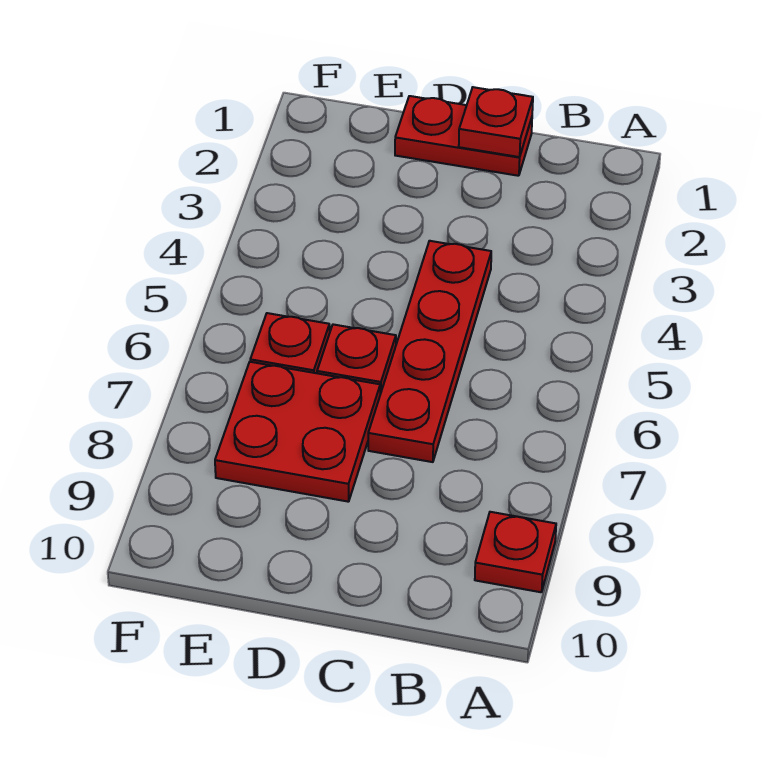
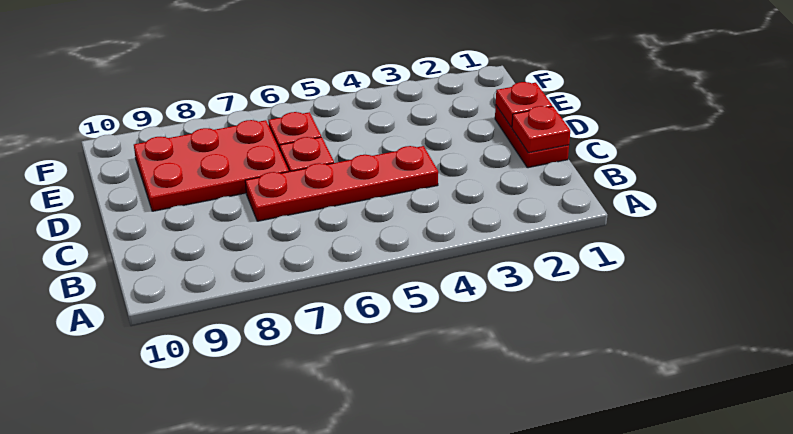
red plate A9 level 1 -> red plate D1 level 2
red plate D7:E8 level 1 -> red plate D7:E9 level 1

